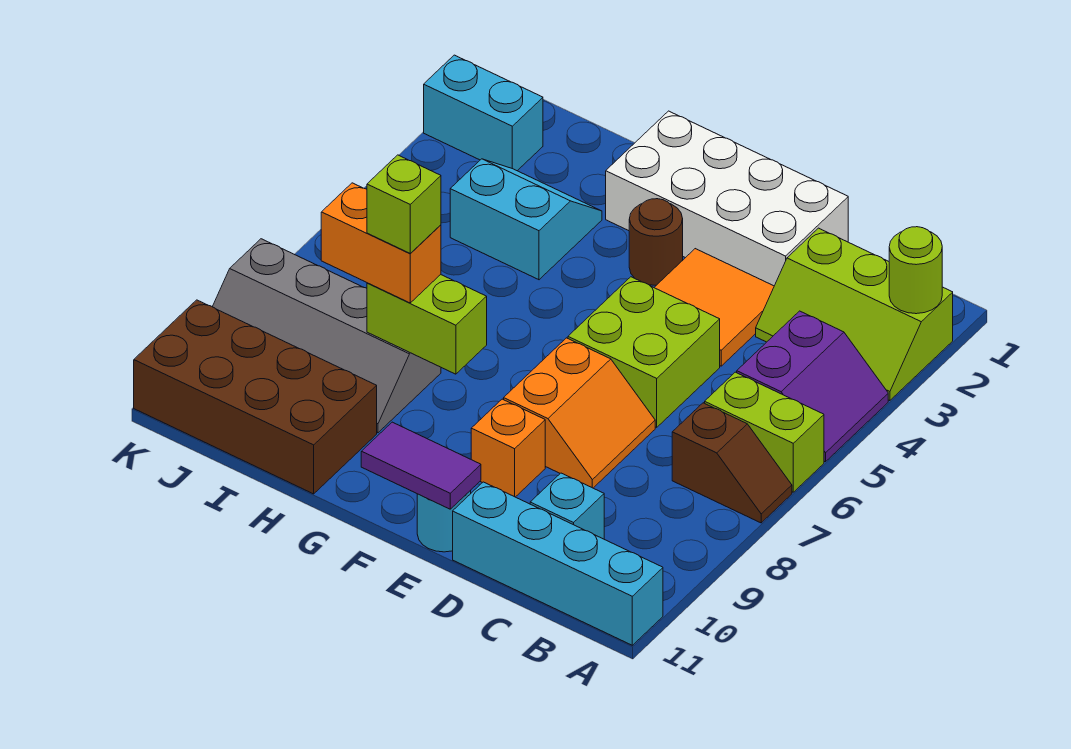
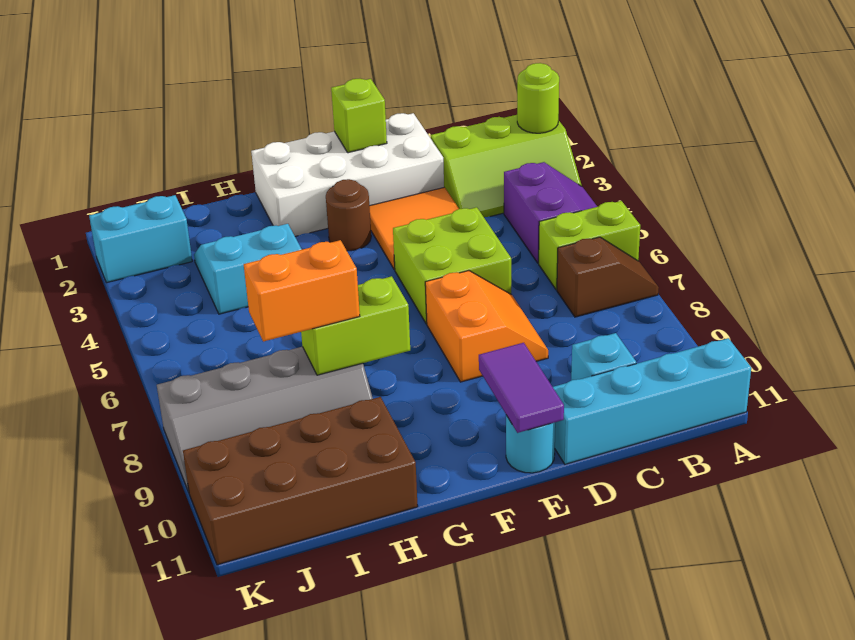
orange brick E9 level 1 -> none
purple tile E11:F11 level 2 -> purple tile E10:E11 level 2
lime brick H8 level 4 -> lime brick E1 level 2

